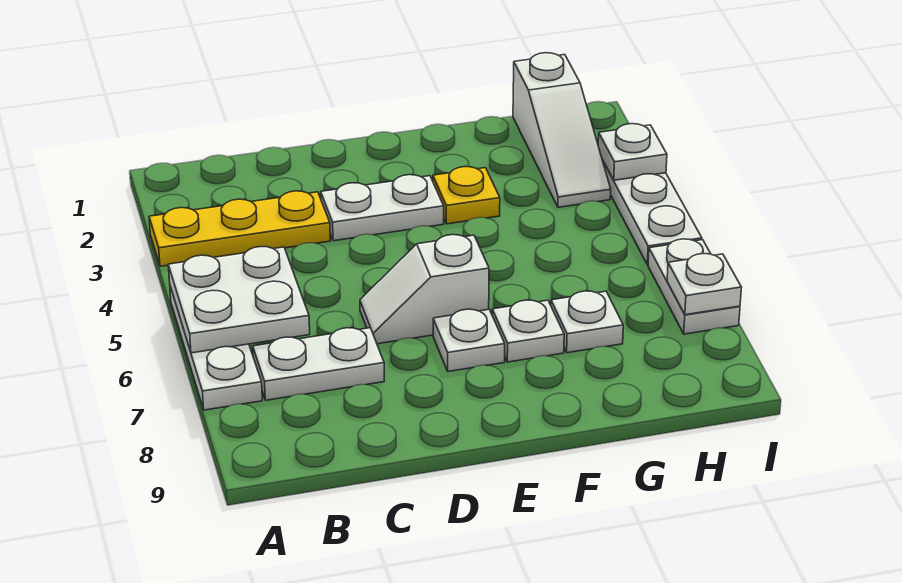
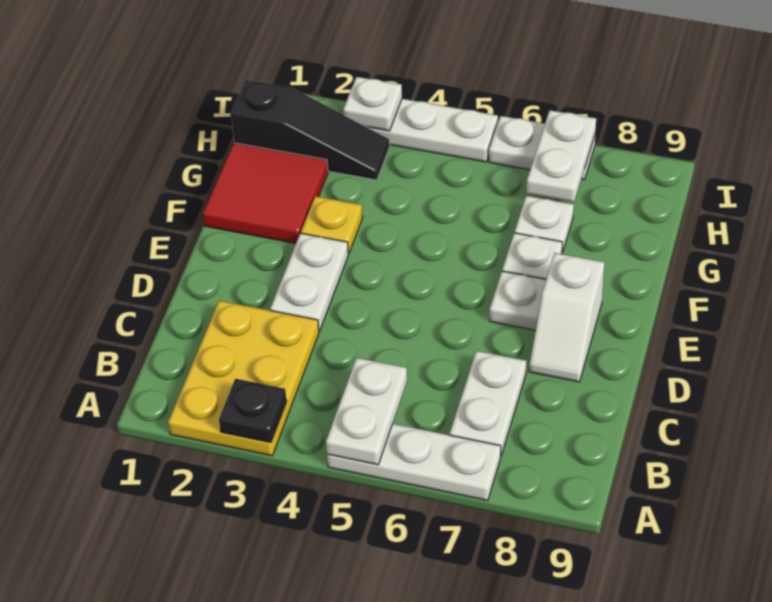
yellow plate A3:C3 level 1 -> yellow plate A2:C3 level 1
none -> black plate A3 level 2
white plate A5:B6 level 2 -> white plate A5:B5 level 2
white slope D6:E6 level 1 top E -> white slope D8:E8 level 1 top E
none -> red tile F1:G2 level 1
white slope H1:H3 level 1 top 1 -> black slope H1:H3 level 1 top 1
white plate I7 level 2 -> white plate H7:I7 level 2

